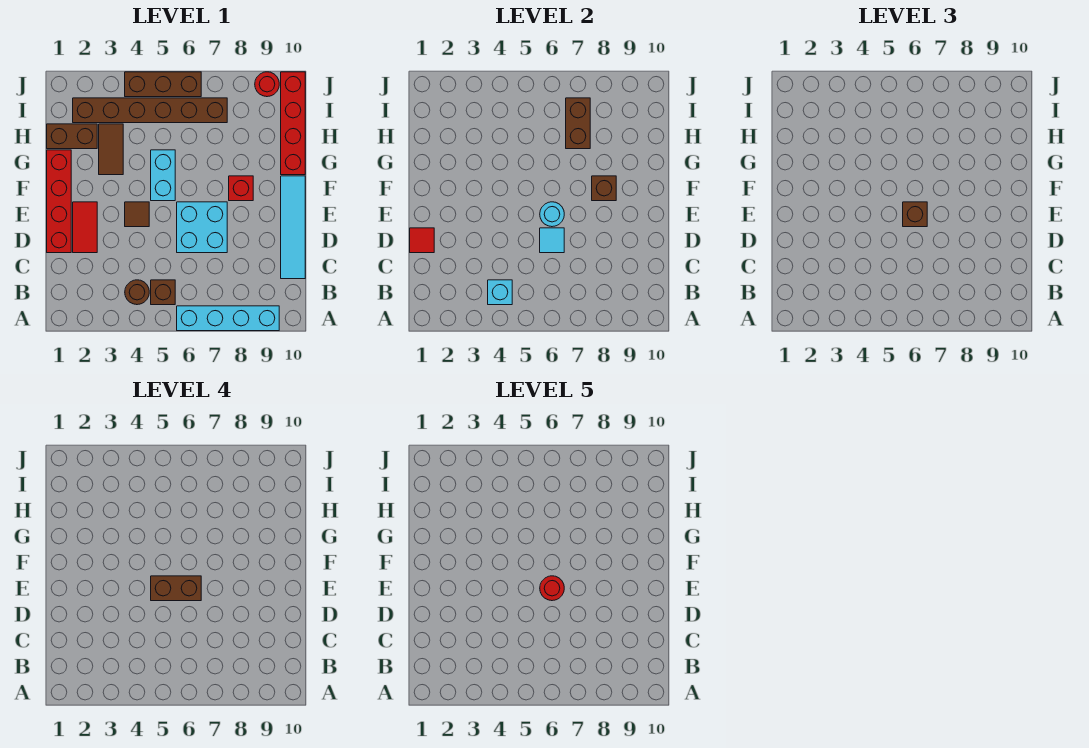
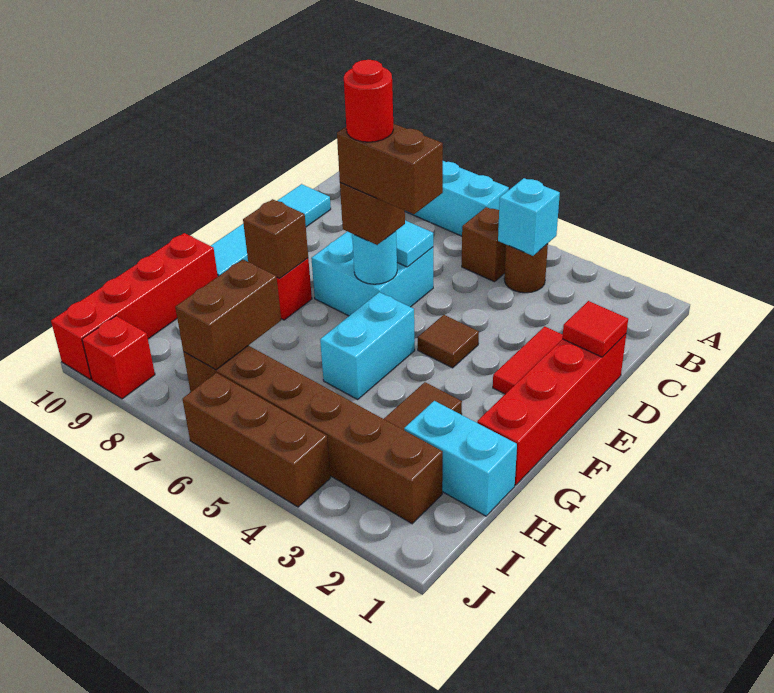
brown brick H1:H2 level 1 -> cyan brick H1:H2 level 1
red round brick J9 level 1 -> red brick J9 level 1

